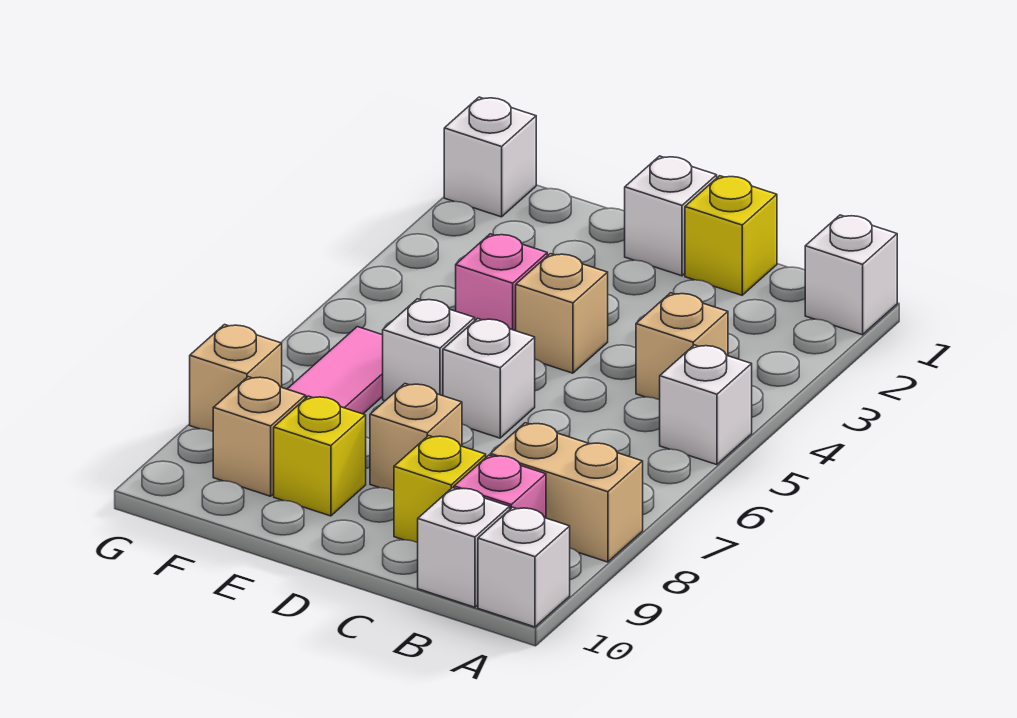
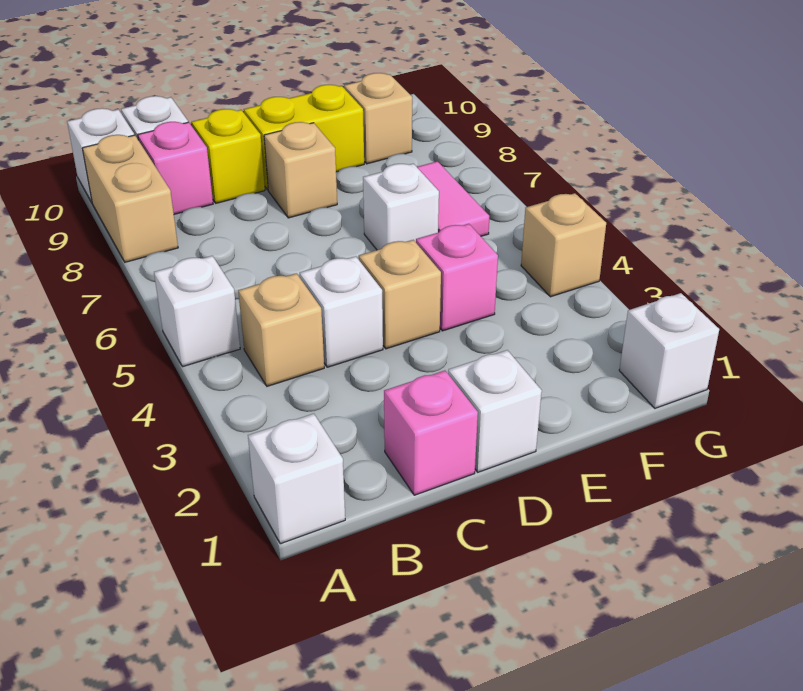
tan brick A8:B8 level 1 -> tan brick A8:A9 level 1
yellow brick C1 level 1 -> pink brick C1 level 1
white brick D6 level 1 -> white brick C4 level 1
yellow brick E9 level 1 -> yellow brick D9:E9 level 1
tan brick G8 level 1 -> tan brick G4 level 1

